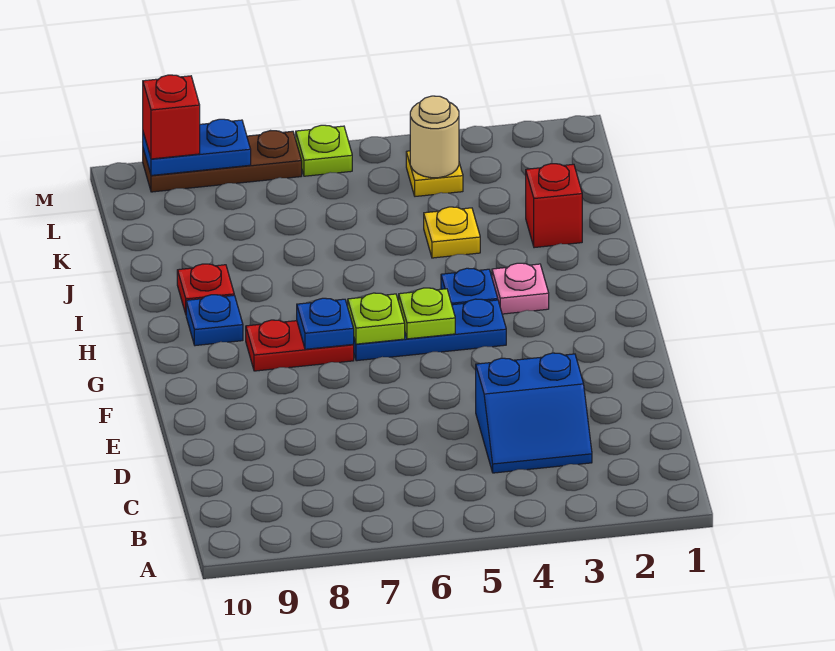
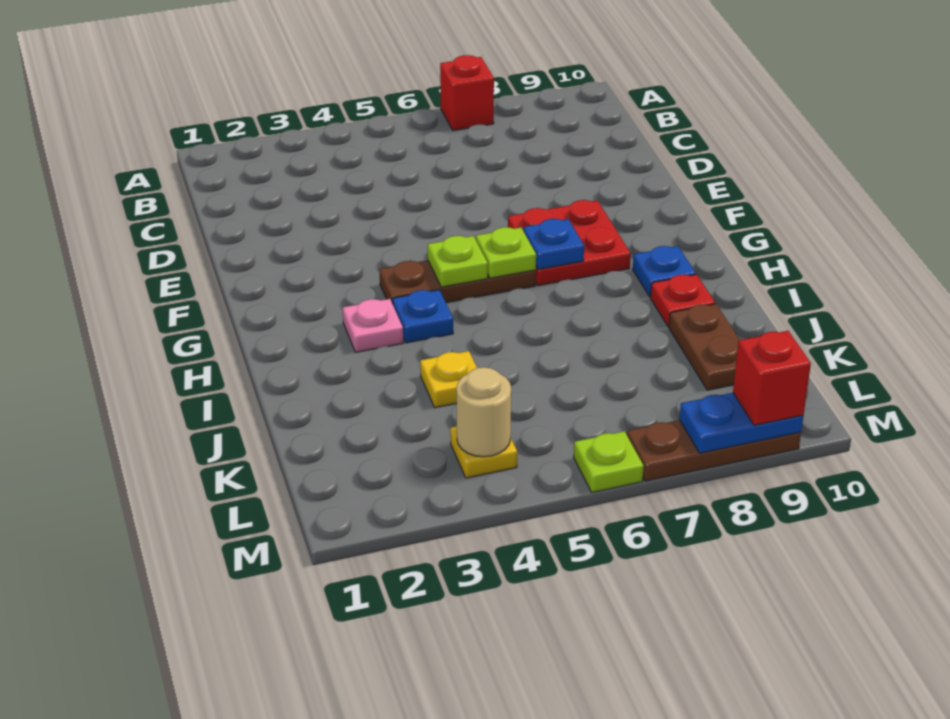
blue slope C3:D4 level 1 top D -> none
blue plate G4:G6 level 1 -> brown plate G4:G6 level 1
red plate G7:G8 level 1 -> red plate F7:G8 level 1
red brick J2 level 1 -> red brick A7 level 1
none -> brown plate J9:K9 level 1

